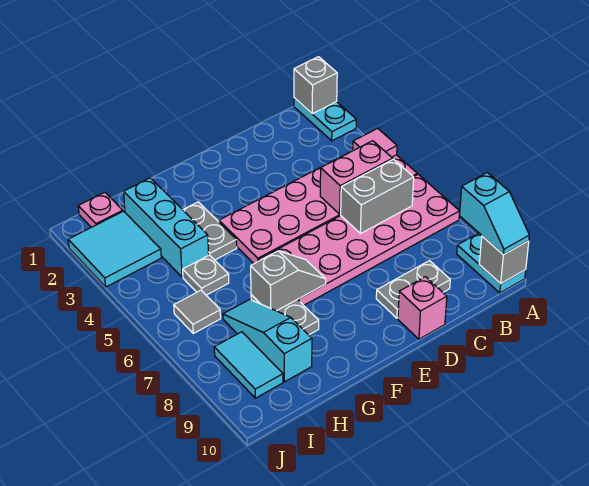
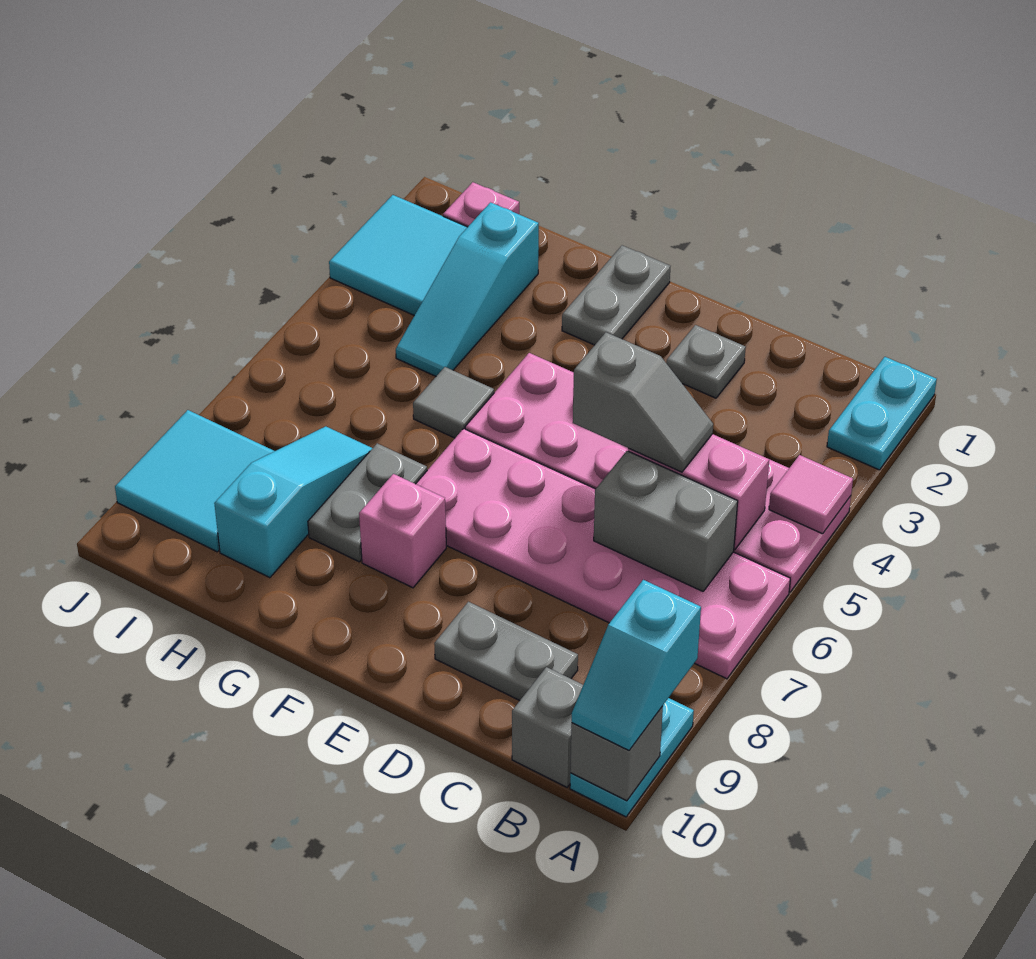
grey brick A1 level 2 -> grey brick B10 level 1
pink brick D10 level 1 -> pink brick F8 level 1
grey slope F7:G7 level 2 top G -> grey slope C5:D5 level 3 top D
grey plate G3:G4 level 1 -> grey plate F1:F2 level 1
cyan brick H2:H4 level 1 -> cyan slope H2:H4 level 1 top 2
grey plate H5 level 1 -> grey plate D2 level 1
grey tile I6 level 1 -> grey tile G5 level 1
cyan tile I8:I9 level 1 -> cyan tile I8:J9 level 1

